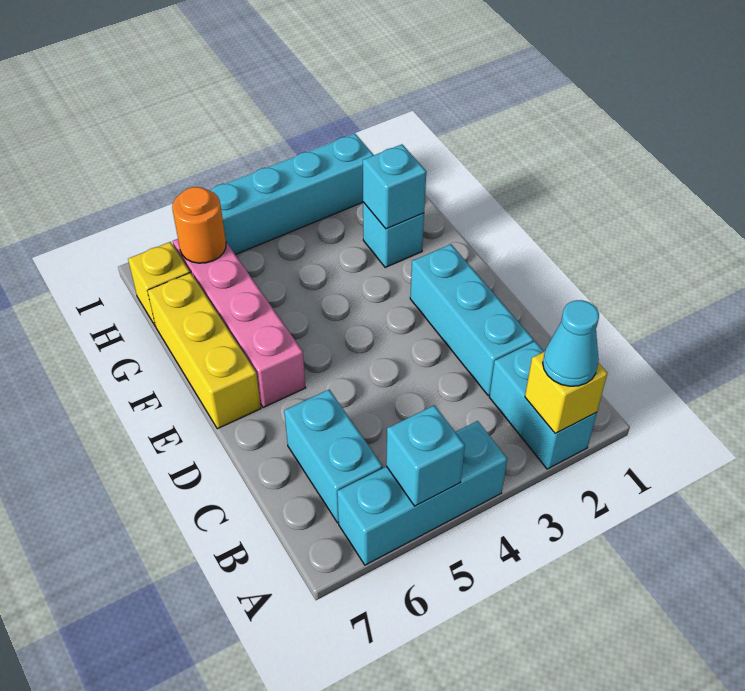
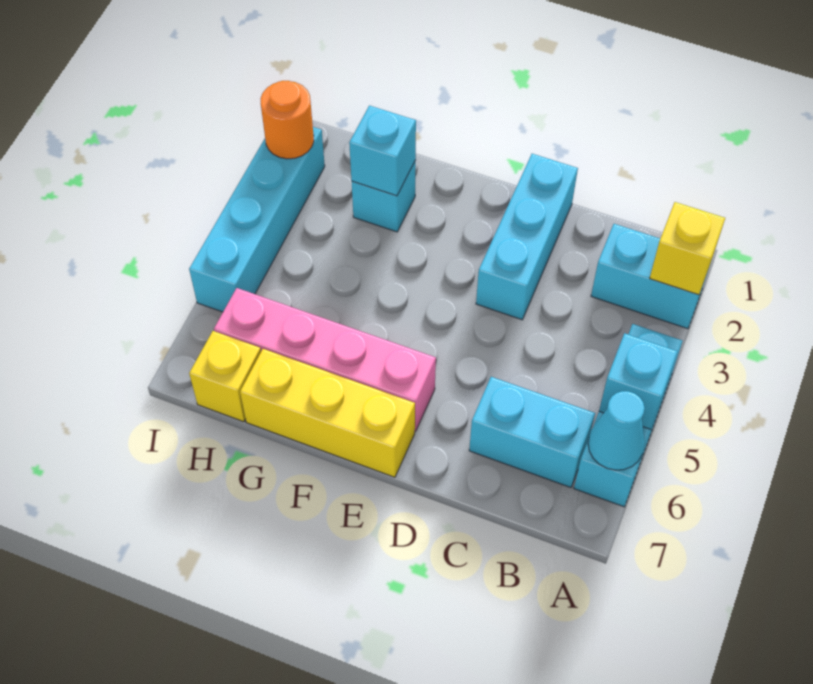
cyan cone A2 level 3 -> cyan cone A6 level 2
cyan brick C2:E2 level 1 -> cyan brick D1:D3 level 1
orange round brick H6 level 2 -> orange round brick I2 level 2

